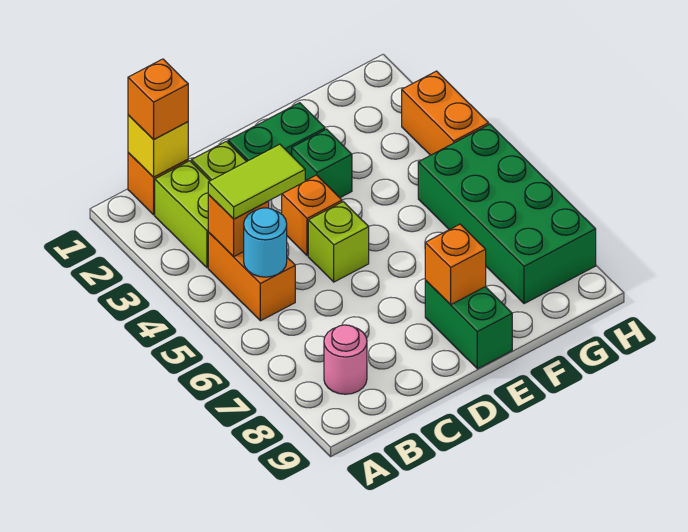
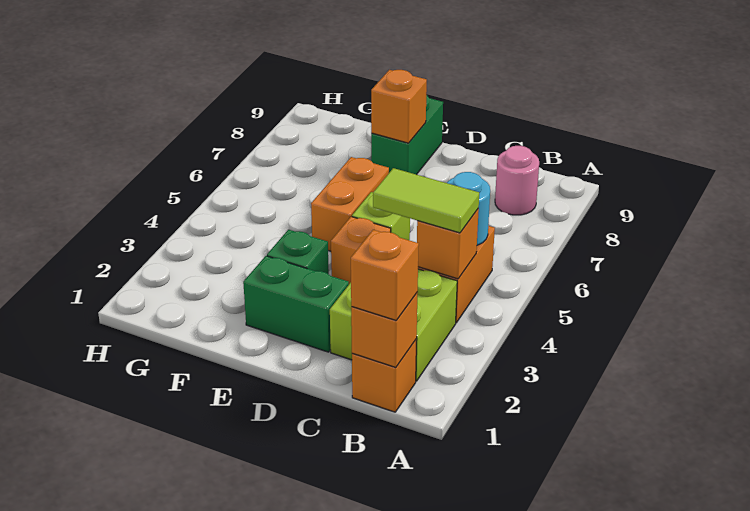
yellow brick B1 level 2 -> orange brick B1 level 2
green brick G5:H8 level 1 -> none
orange brick H3:H4 level 1 -> orange brick E5:E6 level 1

